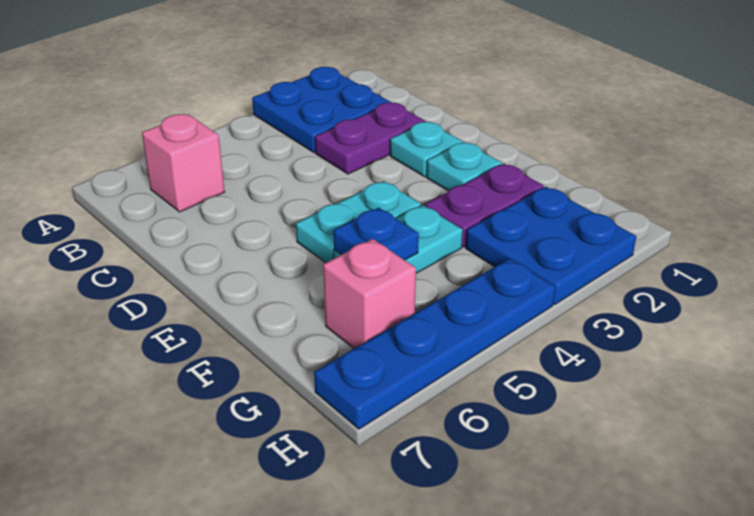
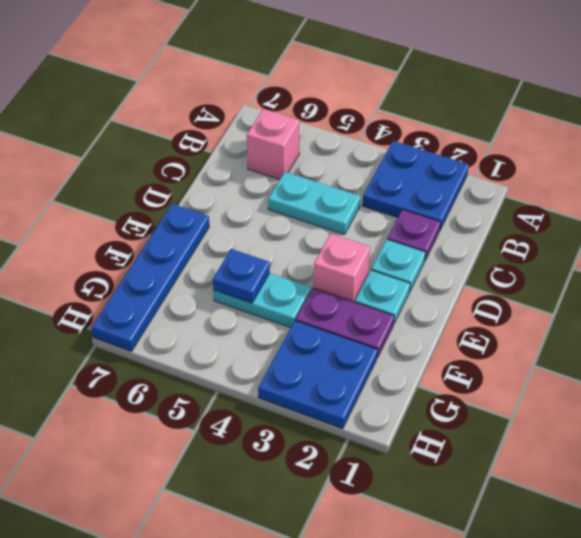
purple plate C2:C3 level 1 -> purple plate C2 level 1
cyan plate E4:E5 level 1 -> cyan plate C4:C5 level 1
pink brick G6 level 1 -> pink brick E3 level 1
blue plate H4:H7 level 1 -> blue plate E7:H7 level 1

